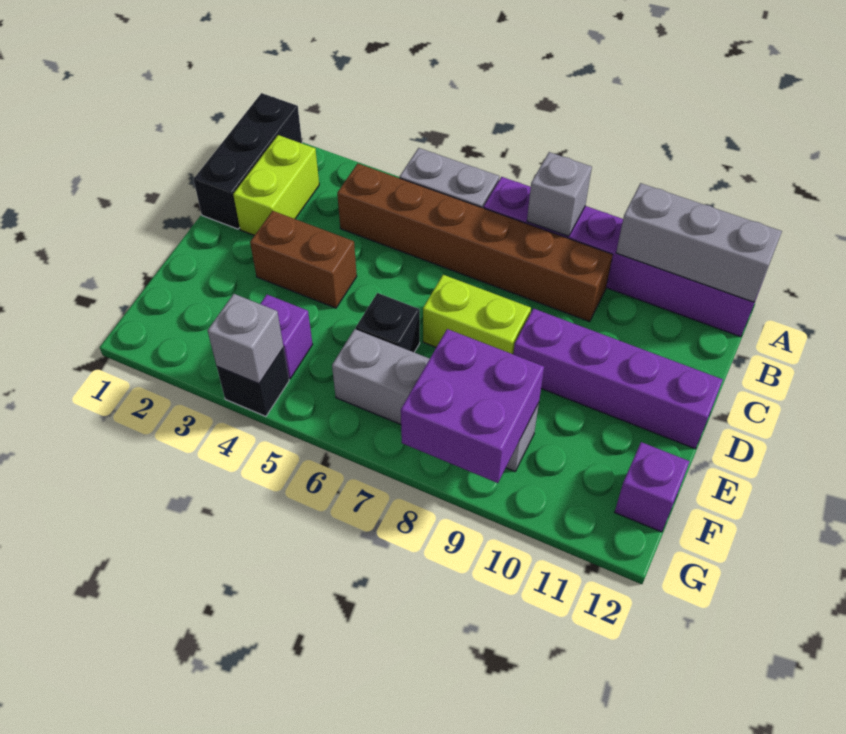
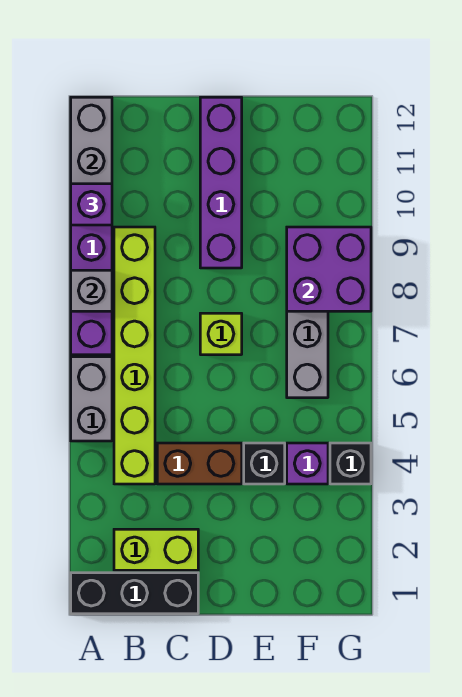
brown brick B4:B9 level 1 -> lime brick B4:B9 level 1
brown brick D3:D4 level 1 -> brown brick C4:D4 level 1
lime brick D7:D8 level 1 -> lime brick D7 level 1
black brick E6 level 1 -> black brick E4 level 1
purple brick F12 level 1 -> purple brick A10 level 3
grey brick G4 level 2 -> none

